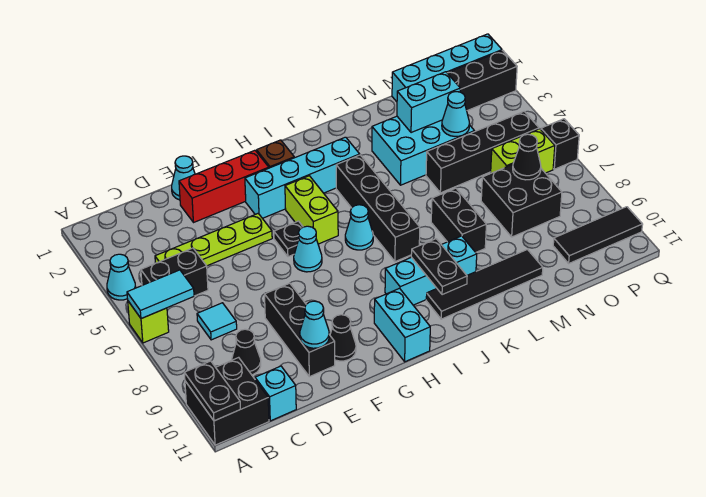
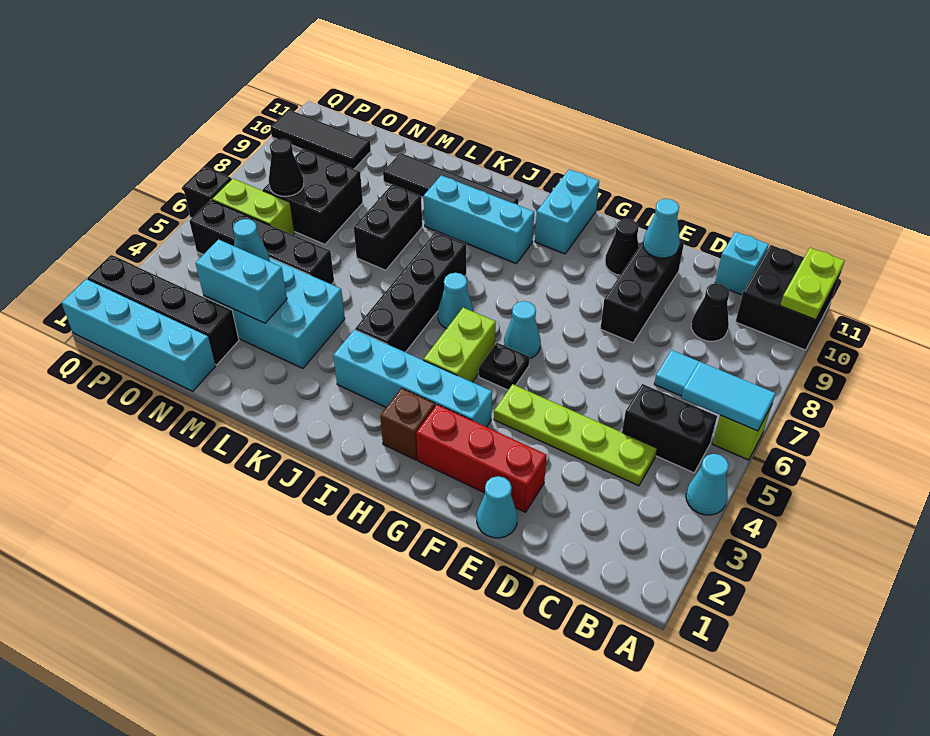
black plate A10:A11 level 2 -> lime plate A10:A11 level 2
black plate J9:J10 level 2 -> none

